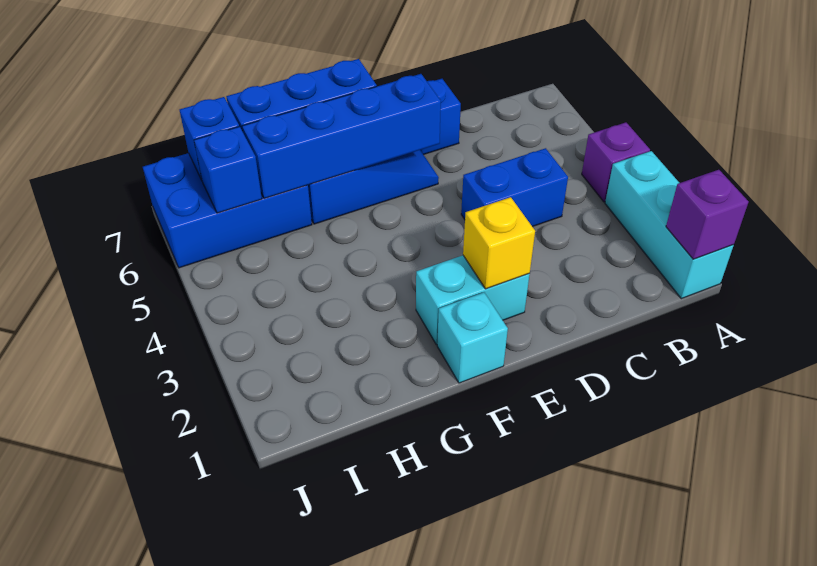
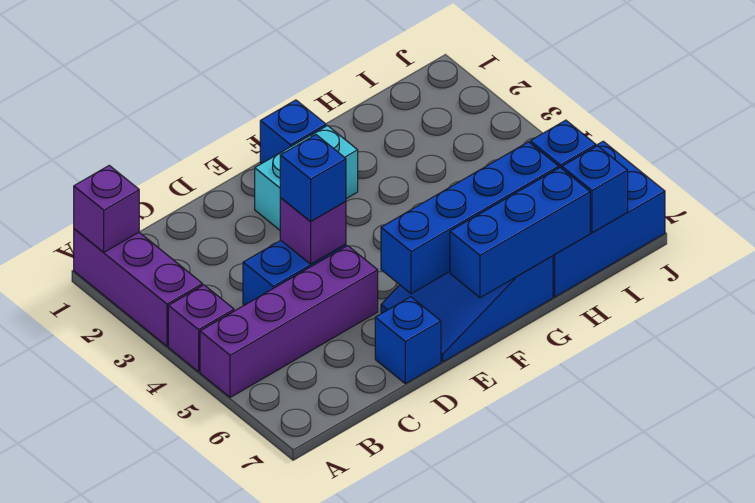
cyan brick A1:A3 level 1 -> purple brick A1:A3 level 1
none -> purple brick A5:D5 level 1
none -> purple brick D4 level 2
none -> blue brick D4 level 3
yellow brick E2 level 2 -> none
cyan brick F1 level 1 -> blue brick F1 level 1

